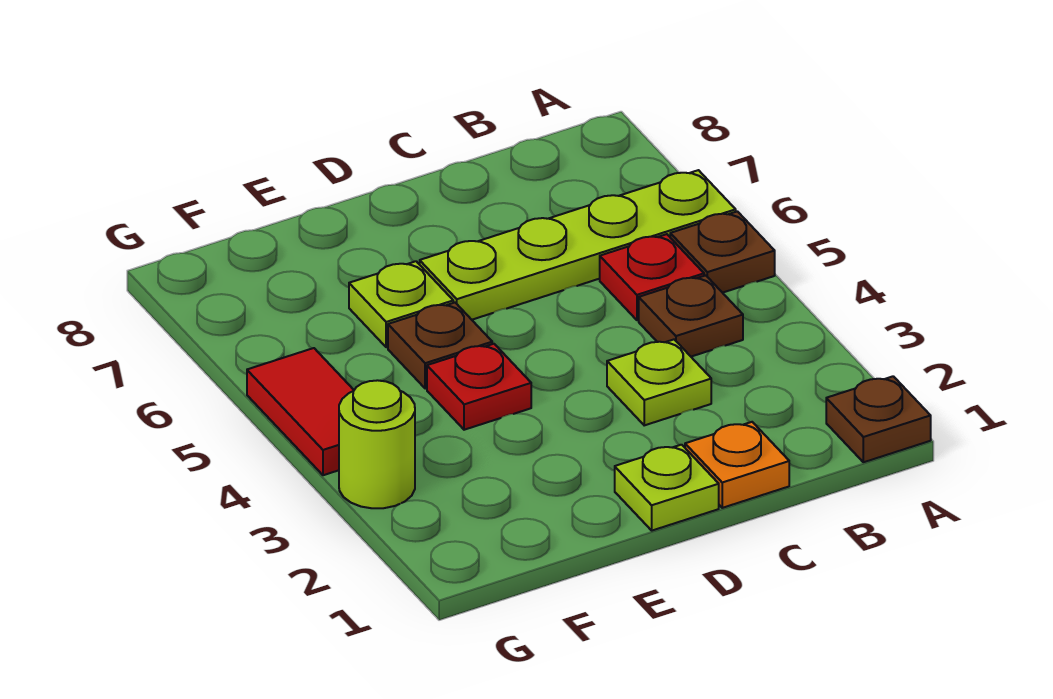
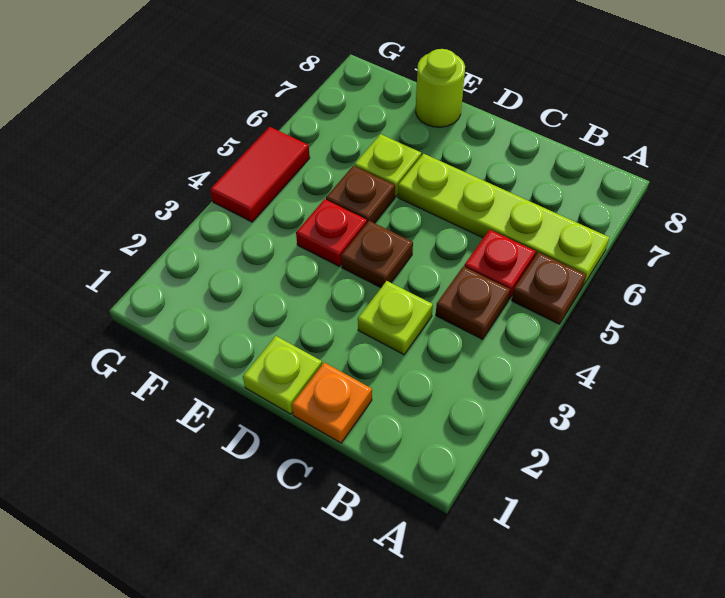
brown plate A1 level 1 -> brown plate D4 level 1
lime round brick G3 level 1 -> lime round brick E8 level 1

